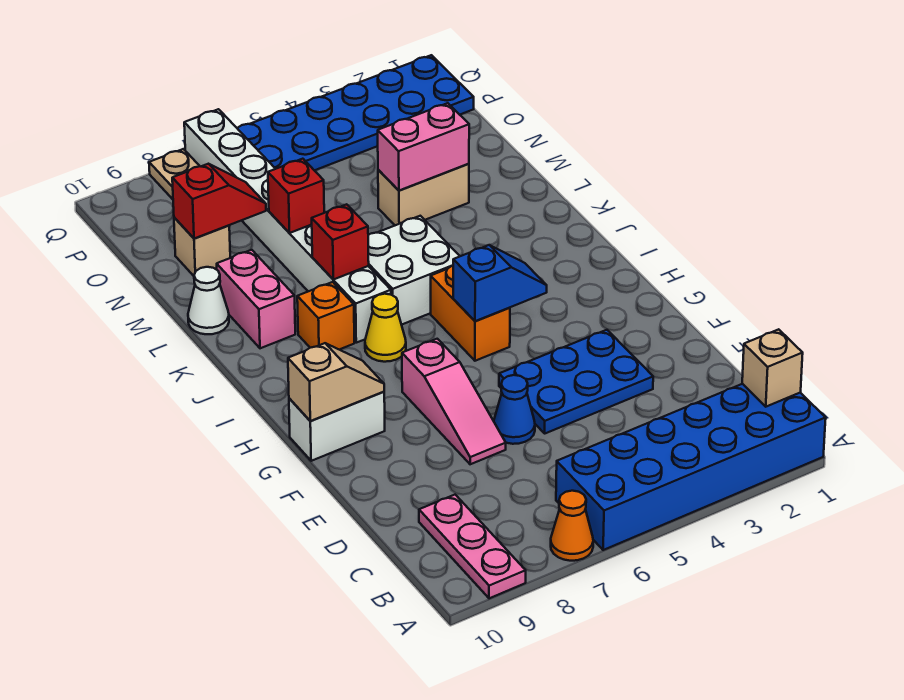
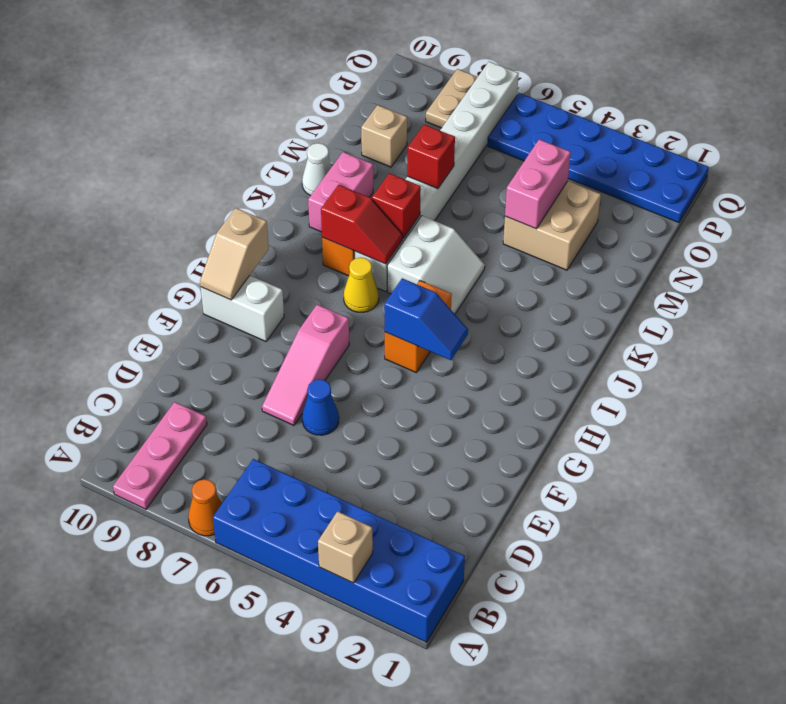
tan brick B1 level 2 -> tan brick A3 level 2
blue plate E3:F5 level 1 -> none
tan slope G9:G10 level 2 top 10 -> tan slope G10:H10 level 2 top H
white brick J5:K6 level 1 -> white slope J5:K6 level 1 top 6
tan brick M3:M4 level 1 -> tan brick M3:N4 level 1
pink brick M3:M4 level 2 -> pink brick M4:N4 level 2
red slope N8:N9 level 2 top 9 -> red slope J7:J8 level 2 top 8

